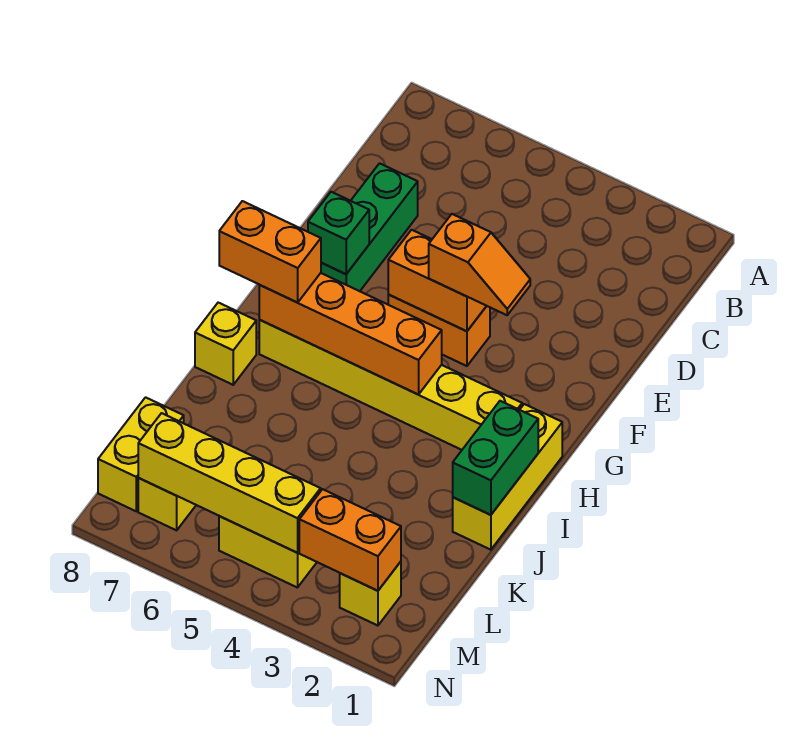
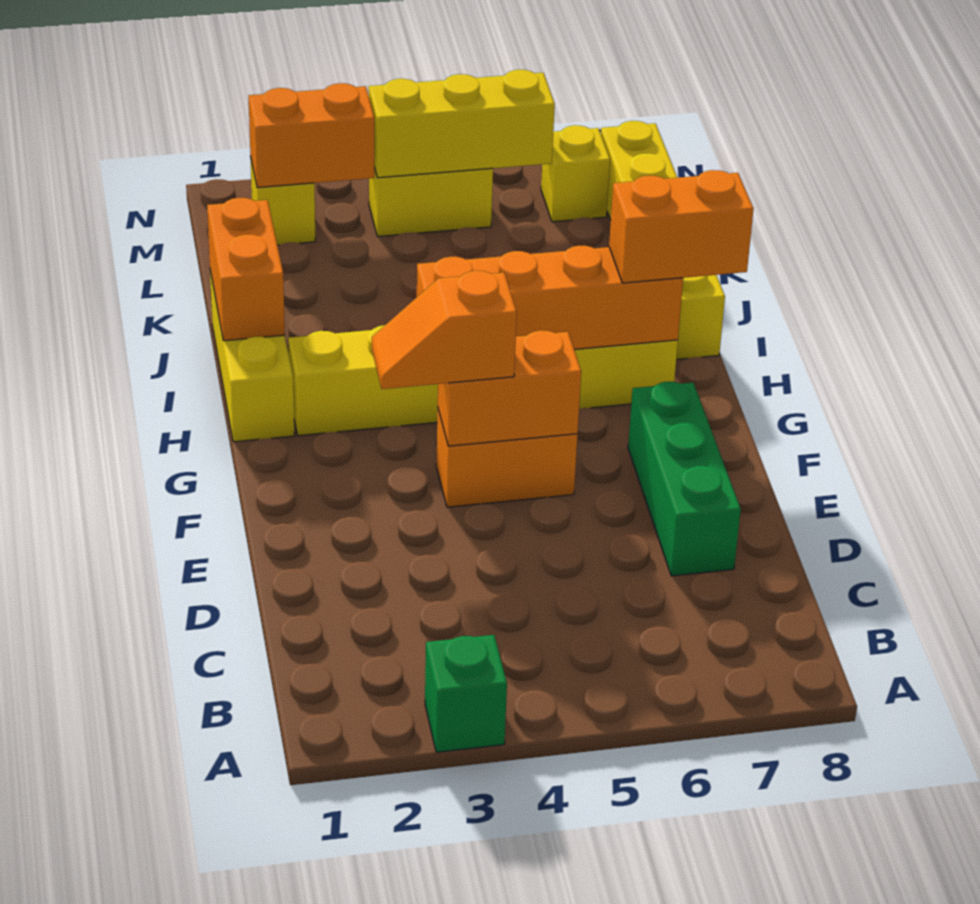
green brick F7 level 2 -> green brick A3 level 1
green brick I1:J1 level 2 -> orange brick I1:J1 level 2
yellow brick M4:M7 level 2 -> yellow brick M4:M6 level 2

